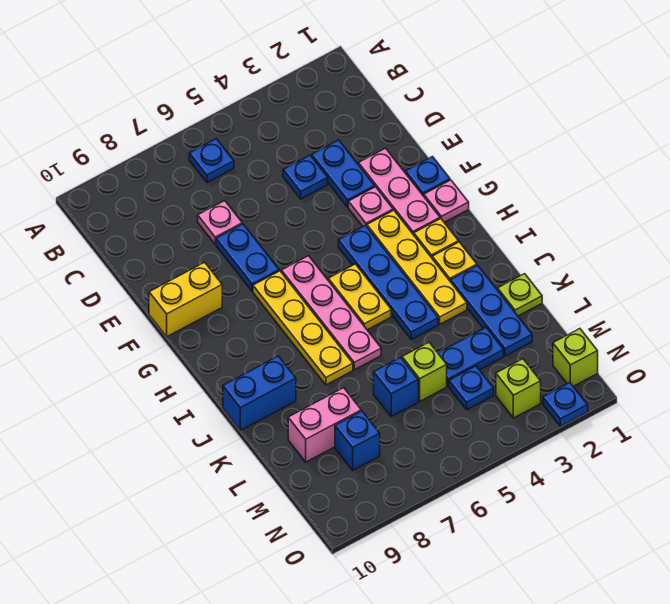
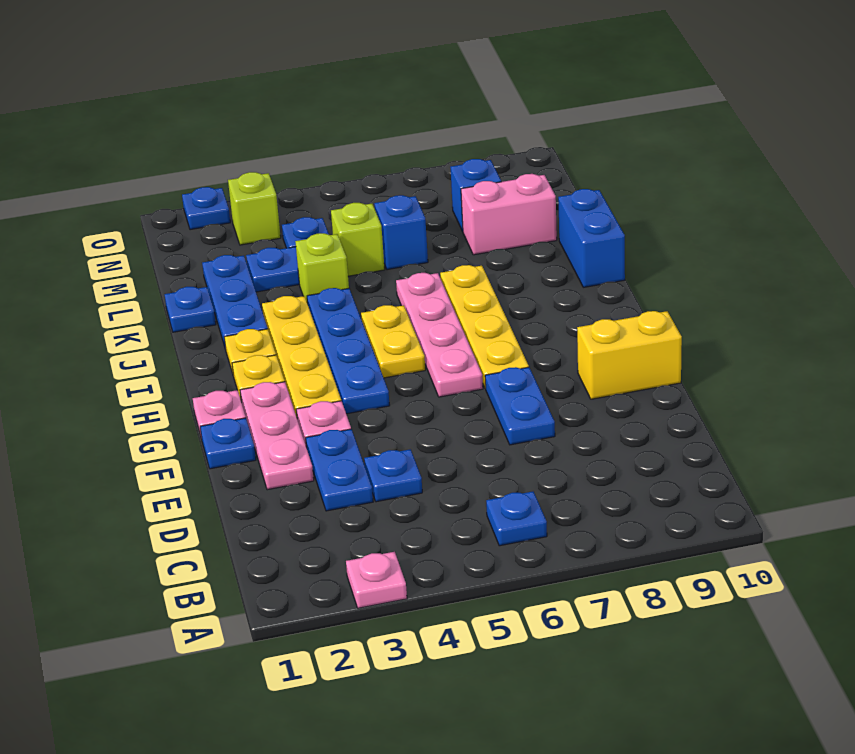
pink plate D7 level 1 -> pink plate A3 level 1
blue brick J9:J10 level 1 -> blue brick J10:K10 level 1
lime plate K1 level 1 -> blue plate K1 level 1
lime brick N1 level 1 -> lime brick K4 level 1

